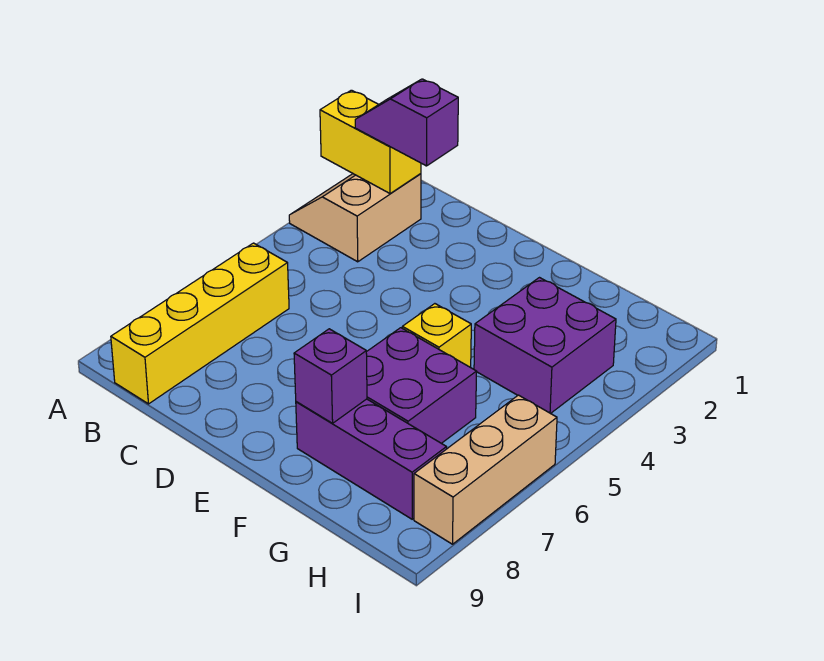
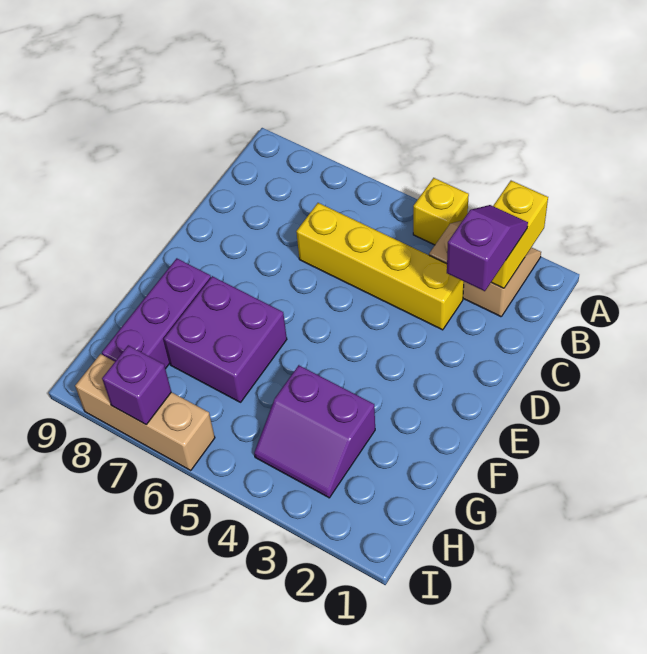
yellow brick B6:B9 level 1 -> yellow brick C3:C6 level 1
yellow brick F5 level 1 -> yellow brick A4 level 1
purple brick F8 level 2 -> purple brick I7 level 2
purple brick G3:H4 level 1 -> purple slope G3:H4 level 1 top G

